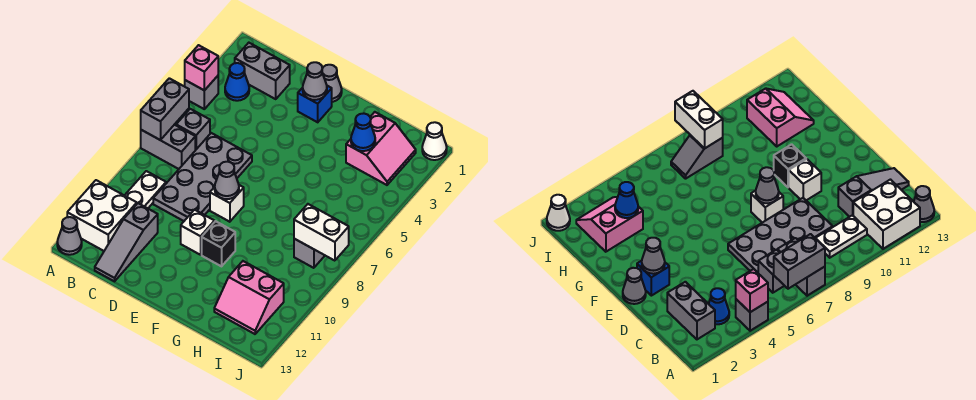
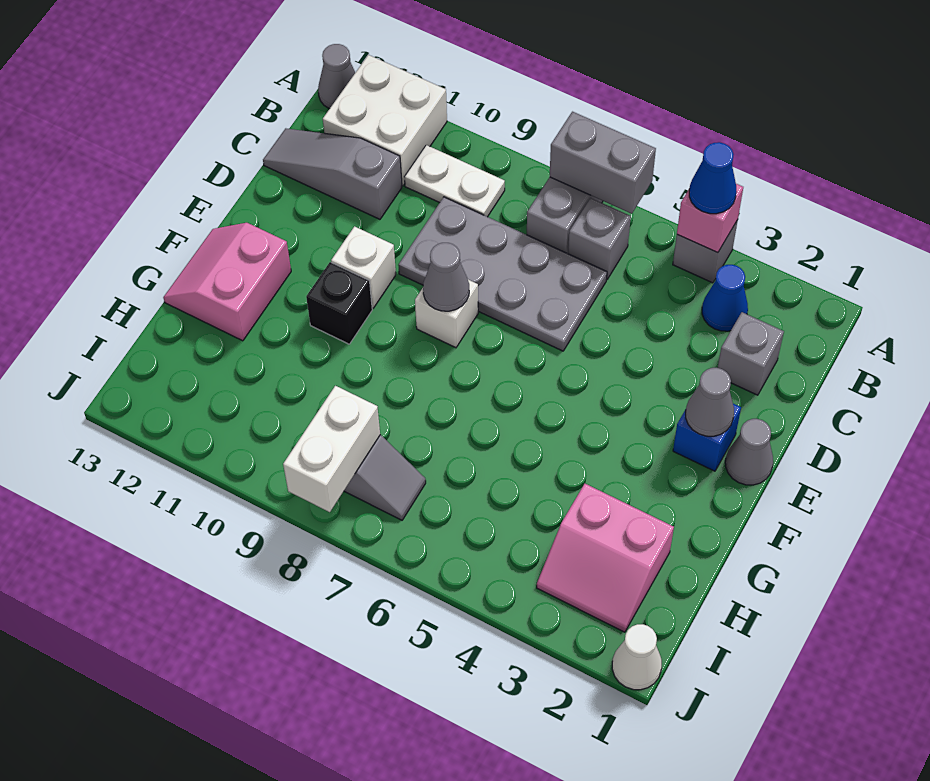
grey brick B2:C2 level 1 -> grey brick C2 level 1
blue cone H3 level 2 -> blue cone A4 level 3
pink slope H11:I12 level 1 top 11 -> pink slope F12:G13 level 1 top 12

